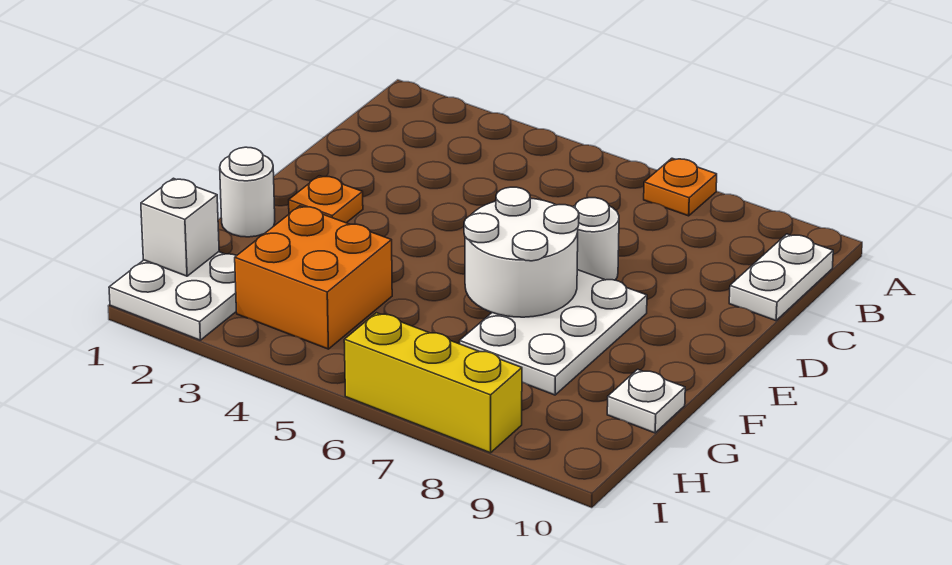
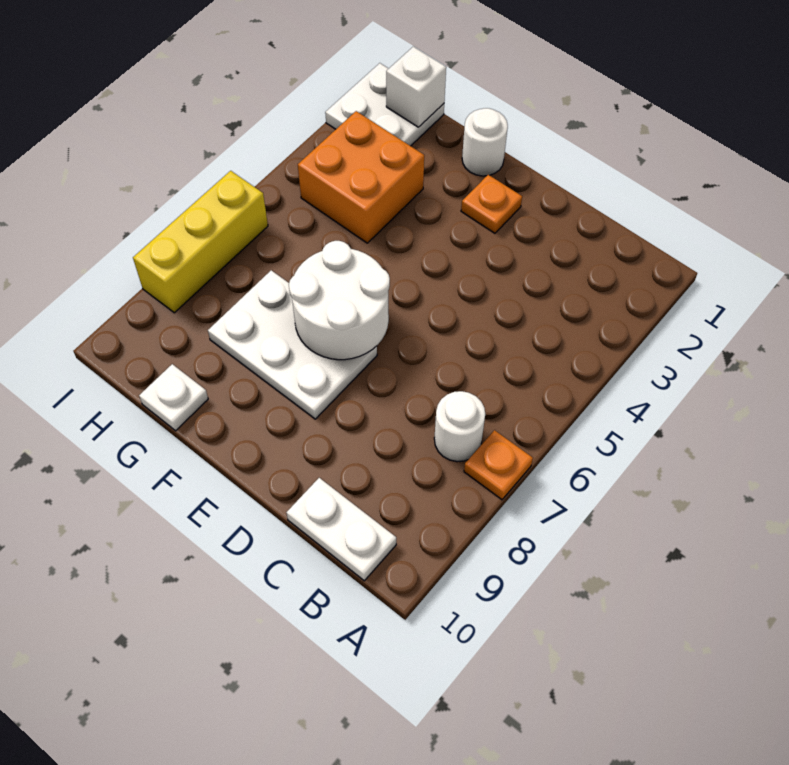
white round brick D7 level 1 -> white round brick B7 level 1

